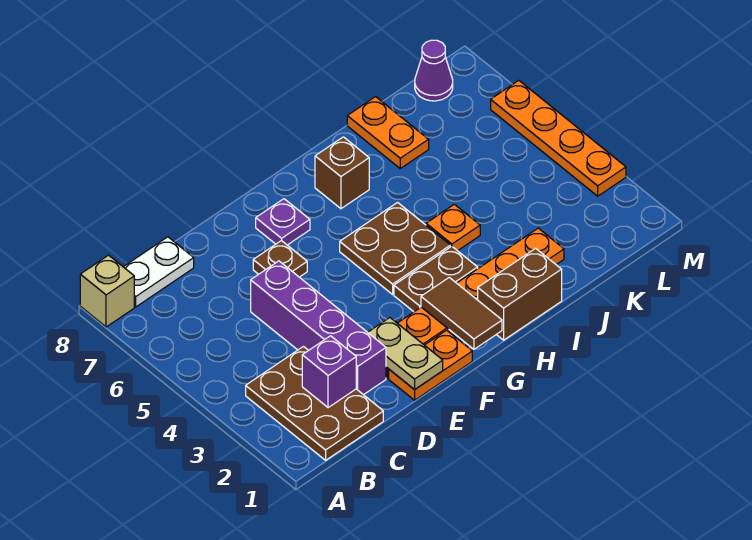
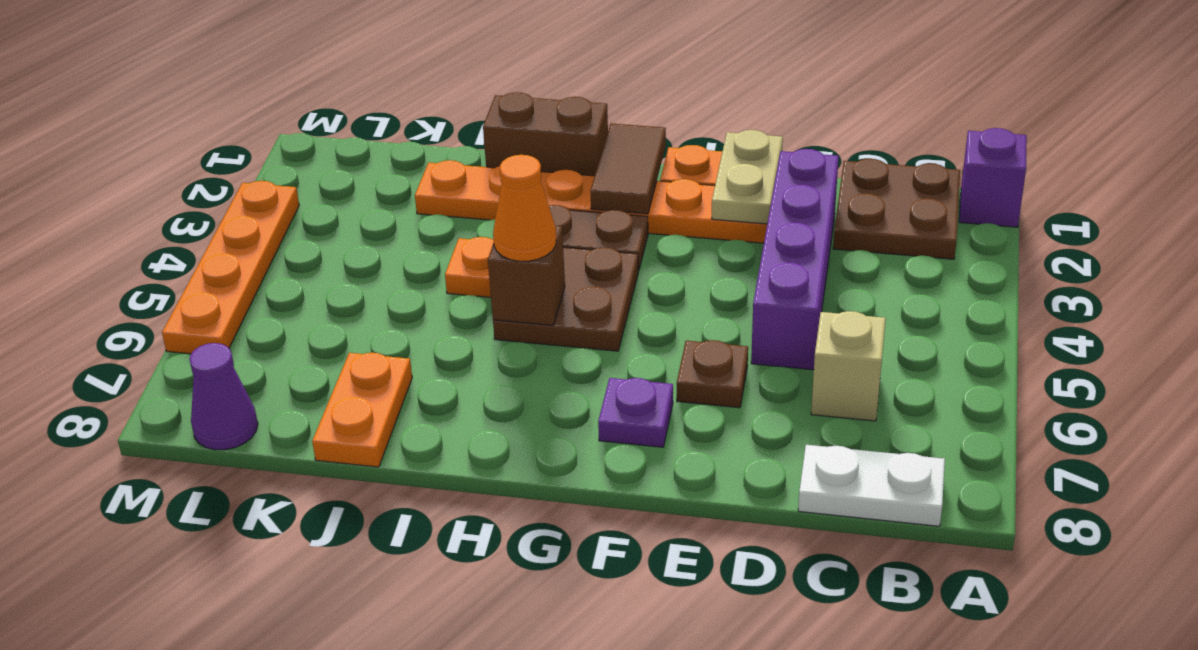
tan brick A8 level 1 -> tan brick C6 level 1
brown plate B1:C3 level 1 -> brown plate B1:C2 level 1
purple brick C2 level 2 -> purple brick A1 level 1
none -> orange cone H5 level 3
brown brick H7 level 1 -> brown brick H5 level 2

